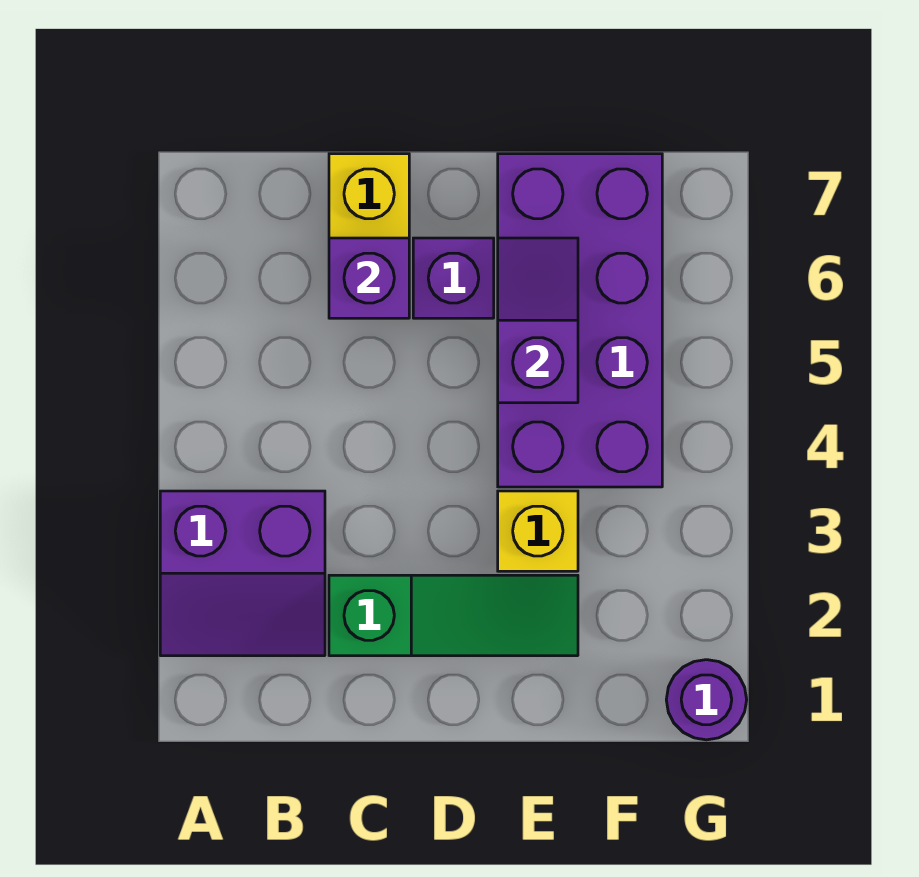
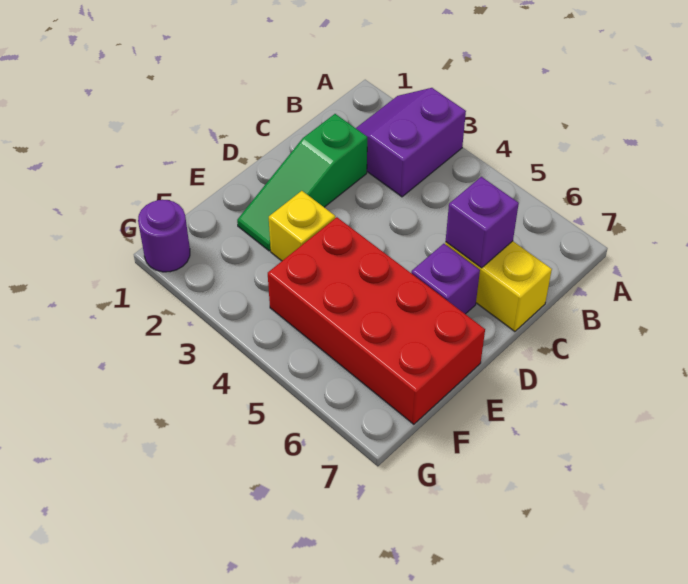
purple brick E4:F7 level 1 -> red brick E4:F7 level 1
purple slope E5:E6 level 2 top 5 -> none

